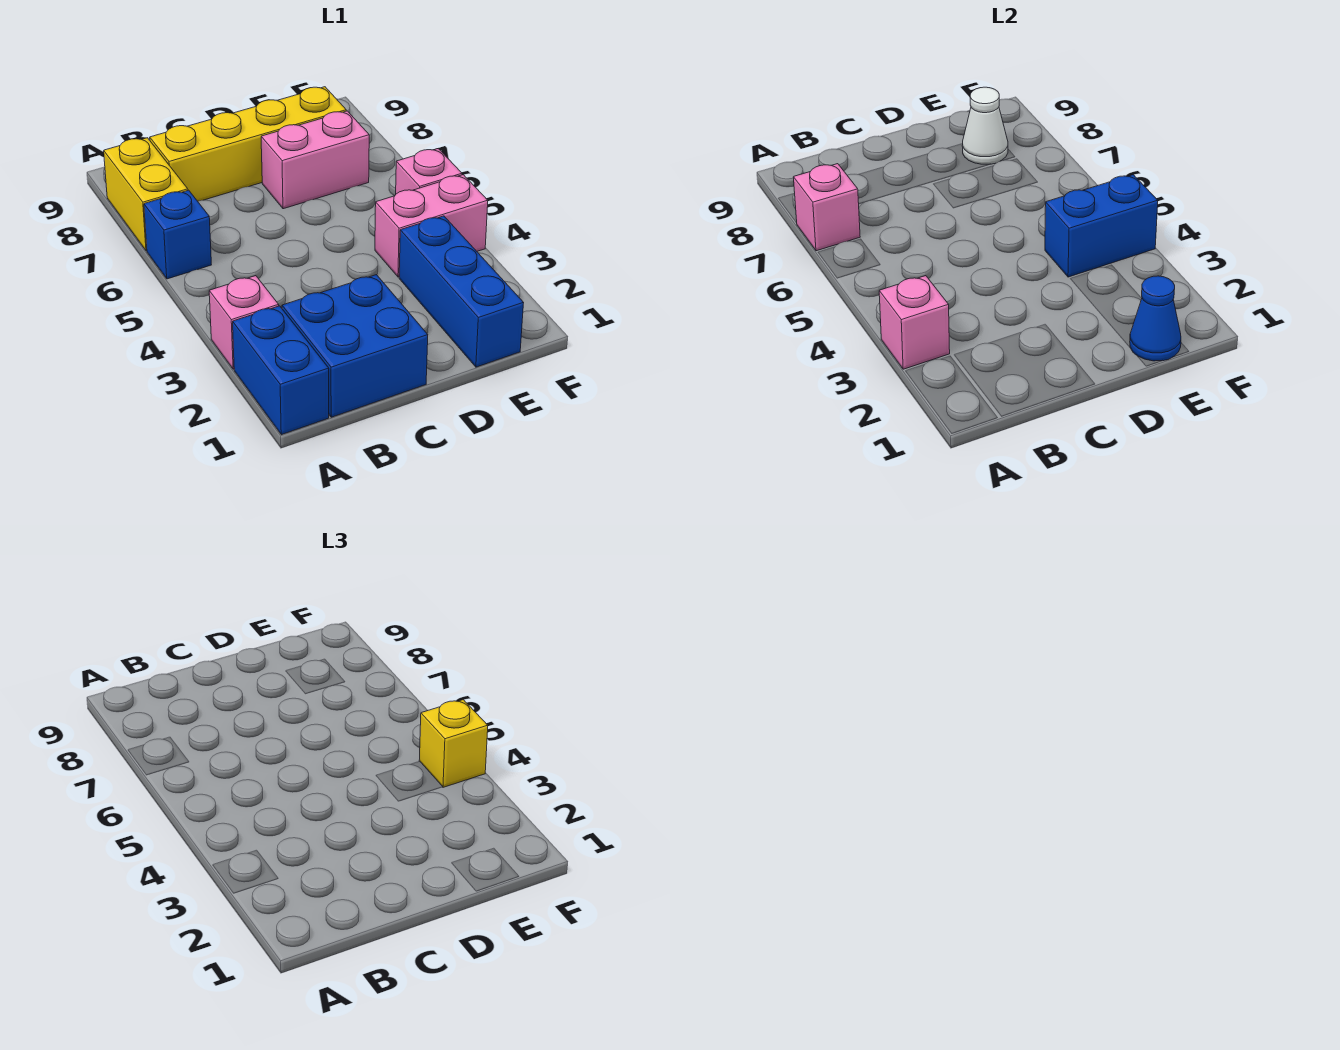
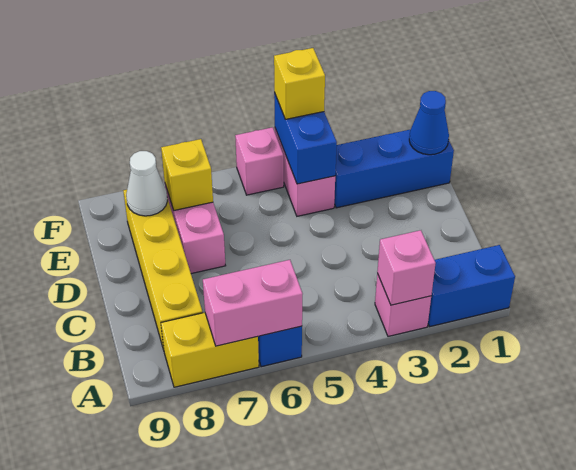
pink brick A7 level 2 -> pink brick A6:A7 level 2
blue brick B1:C2 level 1 -> none
none -> yellow brick E7 level 2

